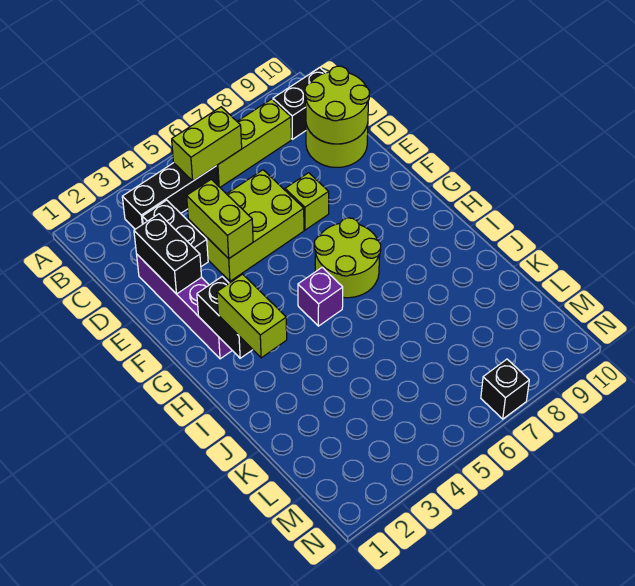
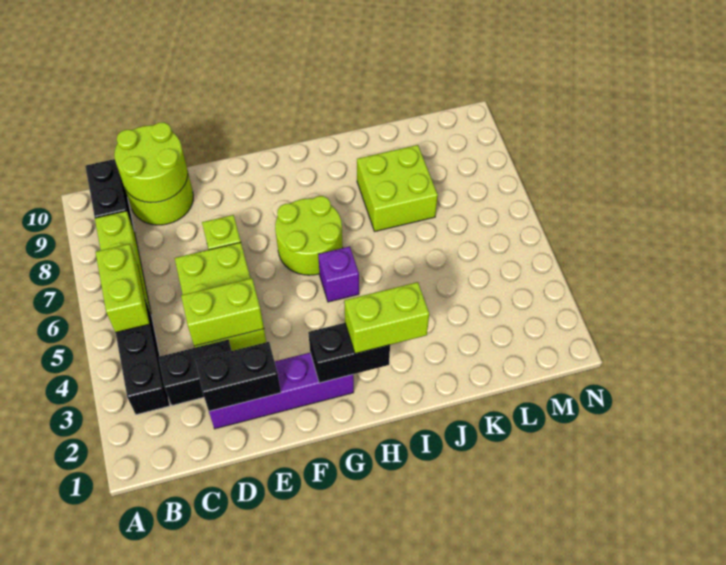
none -> lime brick J7:K8 level 1
black brick N7 level 1 -> none

